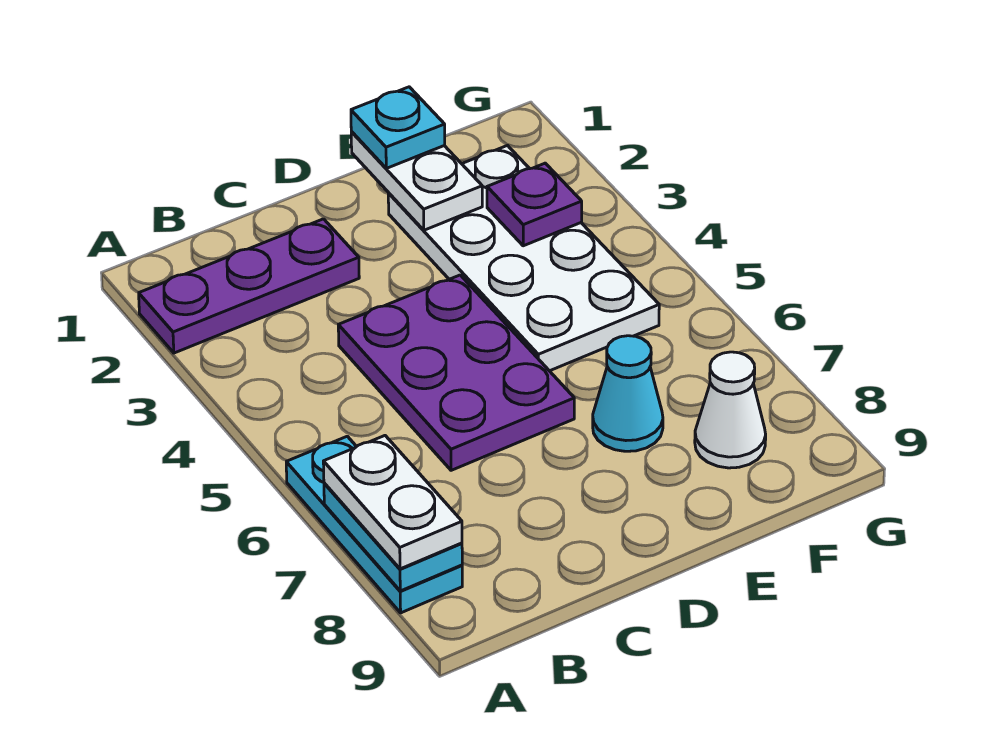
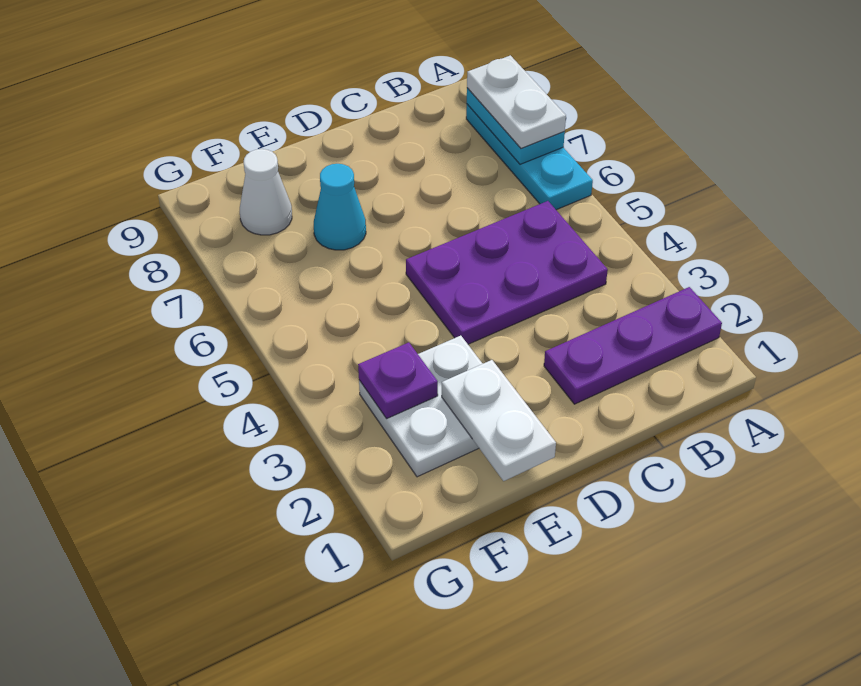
purple plate C4:D6 level 1 -> purple plate B4:D5 level 1
cyan plate E1 level 3 -> none
white plate E2:F5 level 1 -> white plate E2:F3 level 1

